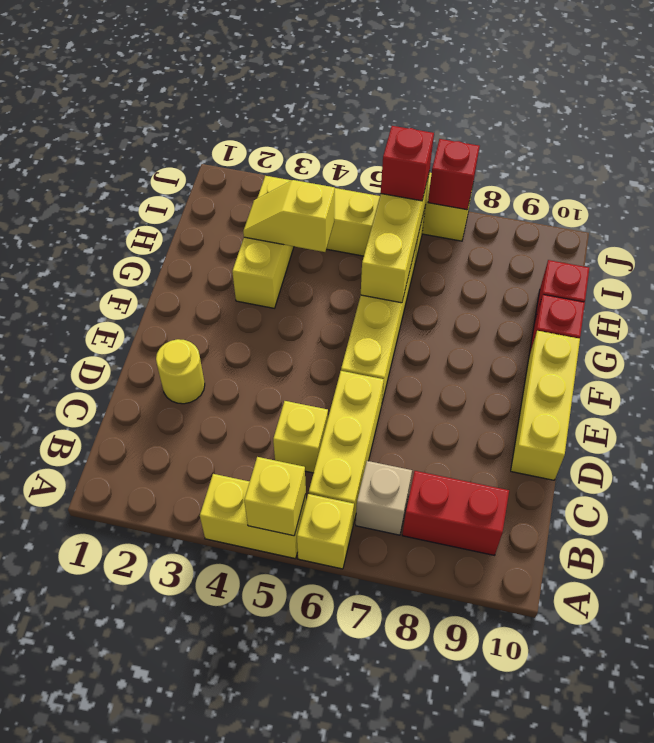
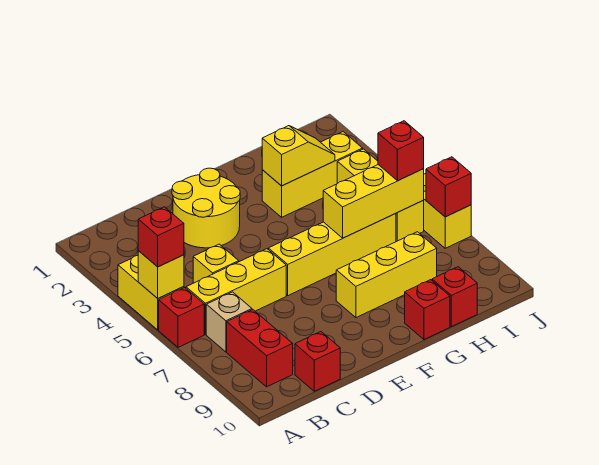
none -> red brick A5 level 3
yellow brick A6 level 1 -> red brick A6 level 1
none -> red brick C10 level 1
yellow round brick D2 level 1 -> yellow round brick D2:E3 level 1
yellow brick D10:F10 level 1 -> yellow brick F8:H8 level 1
yellow slope H3:H4 level 2 top 4 -> yellow slope G3:H3 level 2 top G

